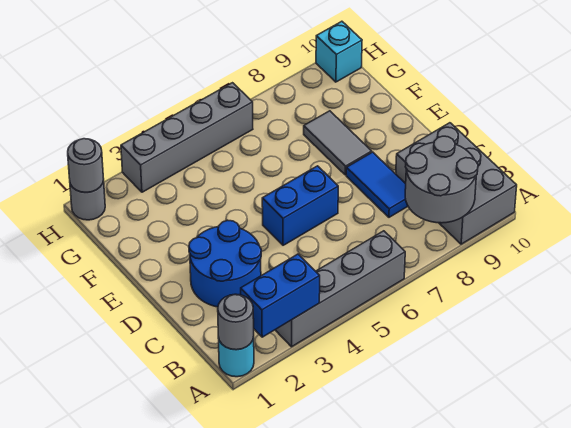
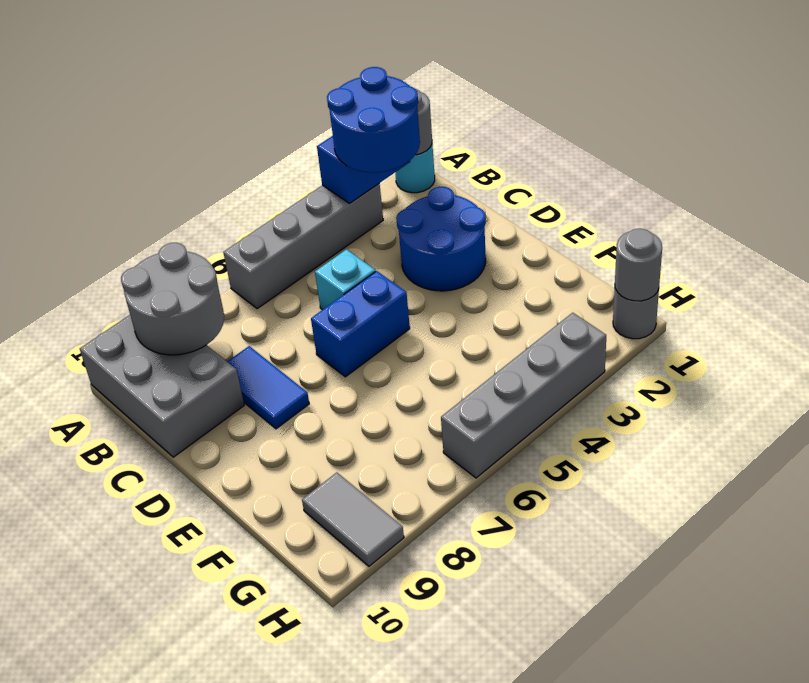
none -> blue round brick A2:B3 level 3
grey tile E8:F8 level 1 -> grey tile G9:H9 level 1
cyan brick H10 level 1 -> cyan brick C5 level 1

